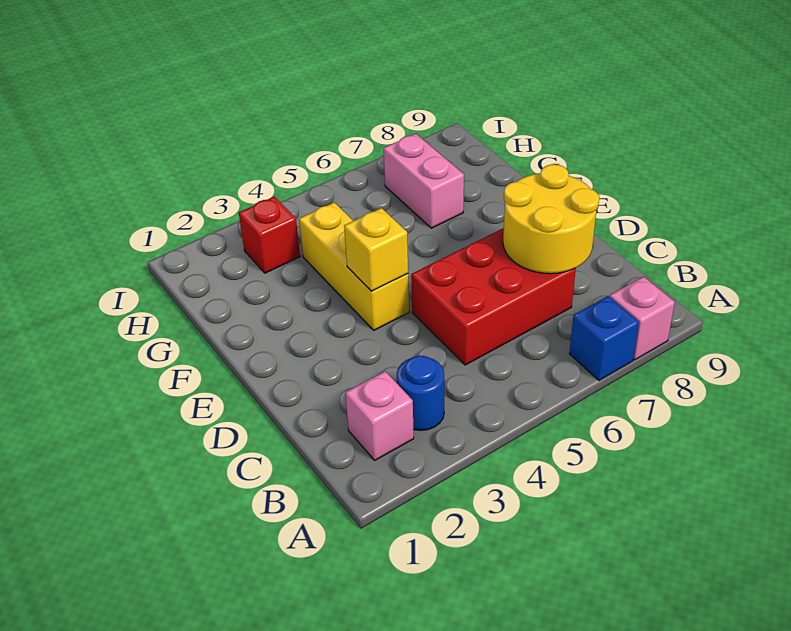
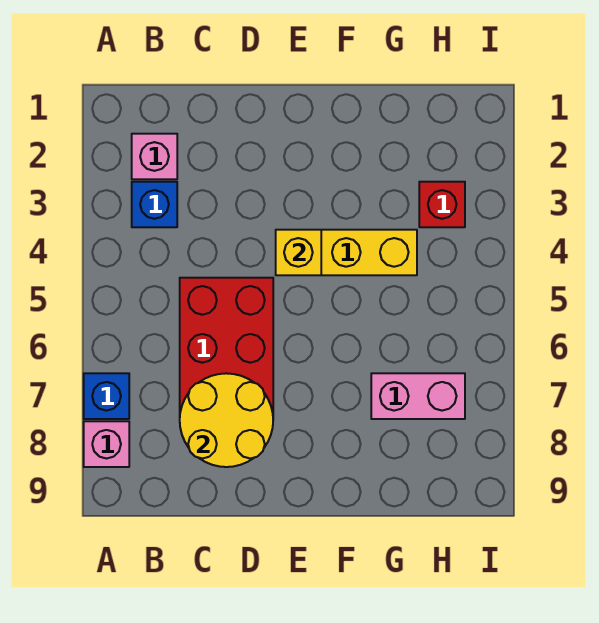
blue round brick B3 level 1 -> blue brick B3 level 1

